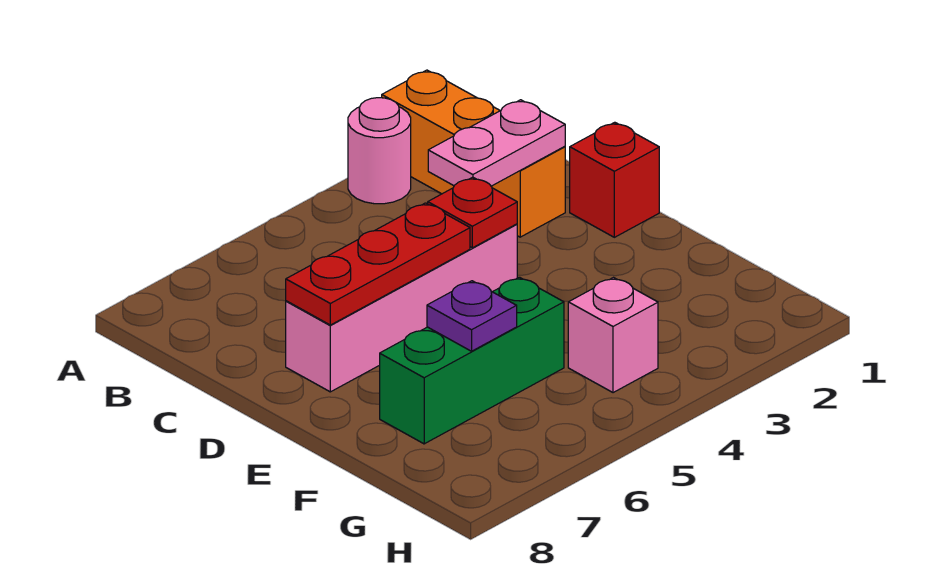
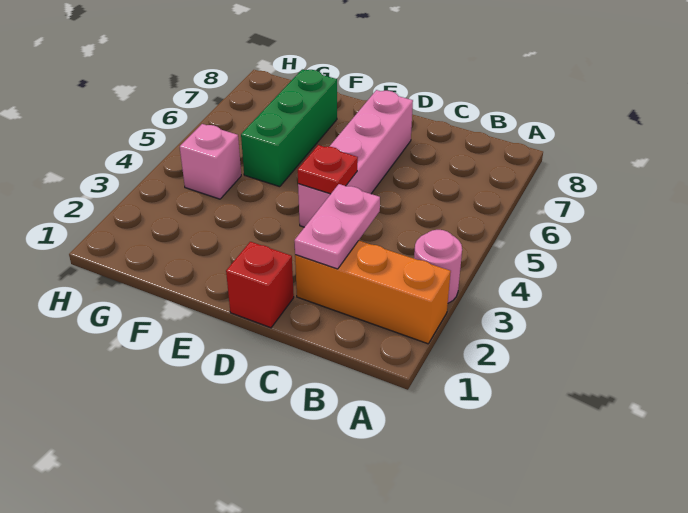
red plate D5:D7 level 2 -> none
purple plate F6 level 2 -> none

